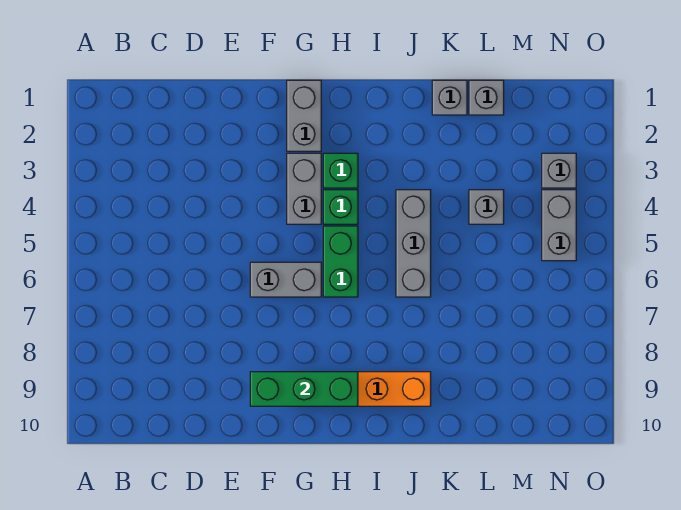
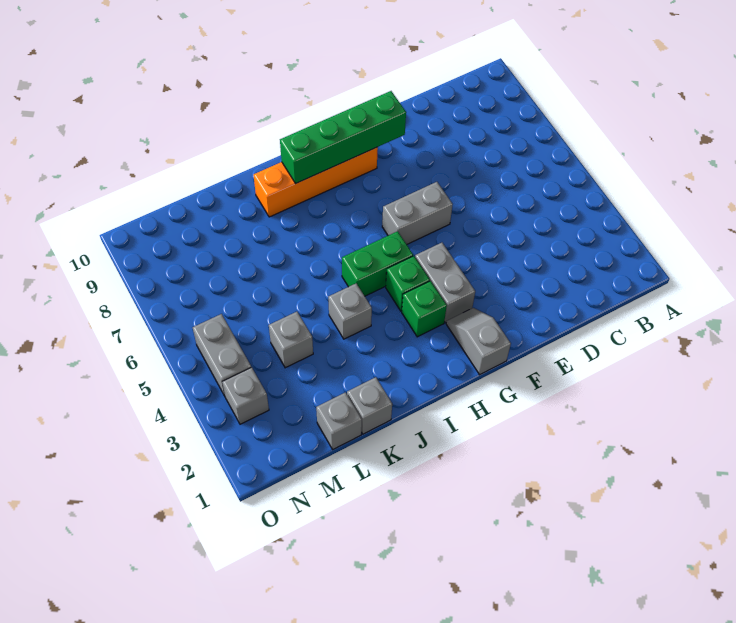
green brick F9:H9 level 2 -> green brick F9:I9 level 2
grey brick G1:G2 level 1 -> grey slope G1:G2 level 1 top 1
green brick H5:H6 level 1 -> green brick H5:I5 level 1
grey brick J4:J6 level 1 -> grey brick J4 level 1

